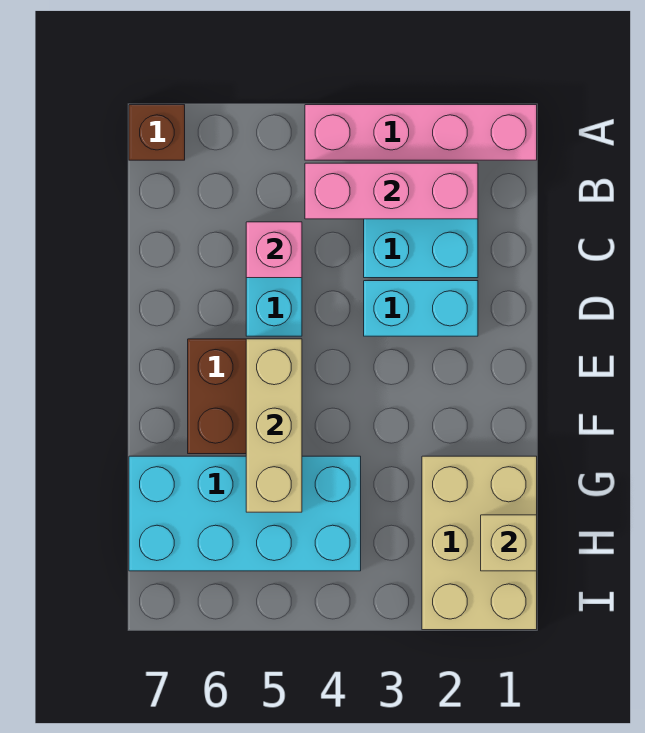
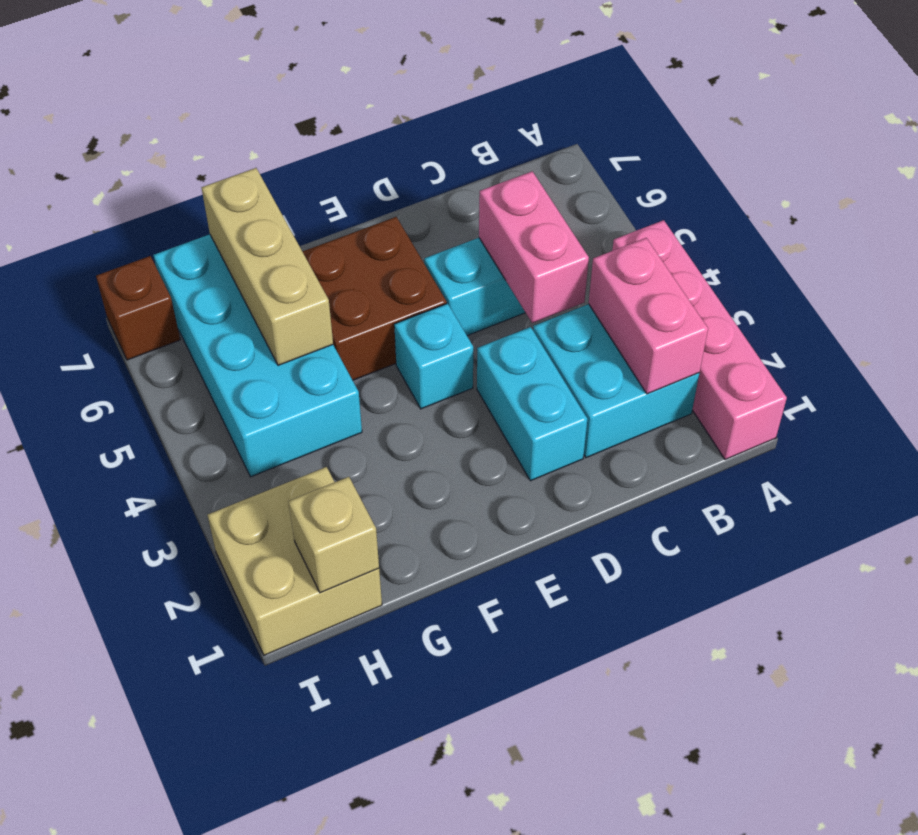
brown brick A7 level 1 -> brown brick I7 level 1
pink brick B2:B4 level 2 -> pink brick B2:B3 level 2
pink brick C5 level 2 -> pink brick C4:C5 level 2
none -> cyan brick E4 level 1
tan brick E5:G5 level 2 -> tan brick G5:G7 level 2
tan brick G1:I2 level 1 -> tan brick H1:I2 level 1

